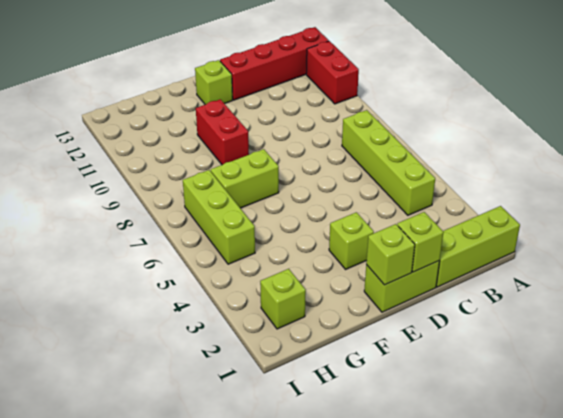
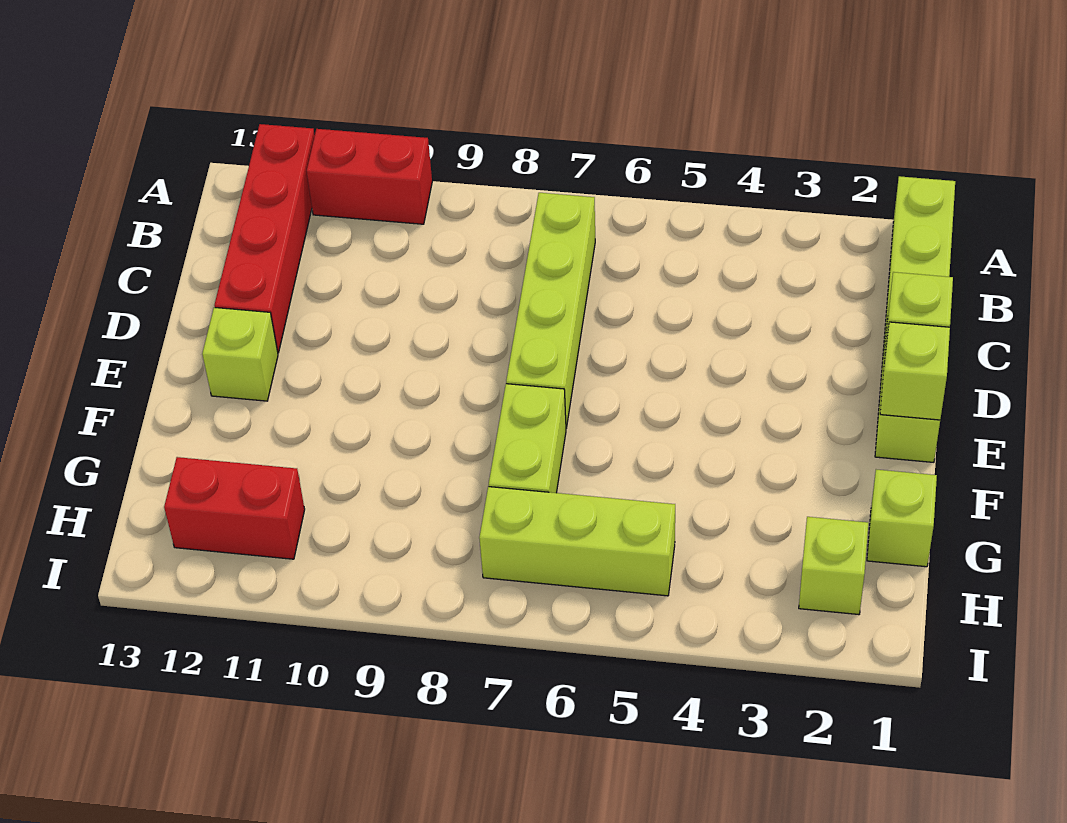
lime brick B4:B7 level 1 -> lime brick B7:E7 level 1
lime brick E3 level 1 -> lime brick G1 level 1
red brick F9:F10 level 1 -> red brick H11:H12 level 1

